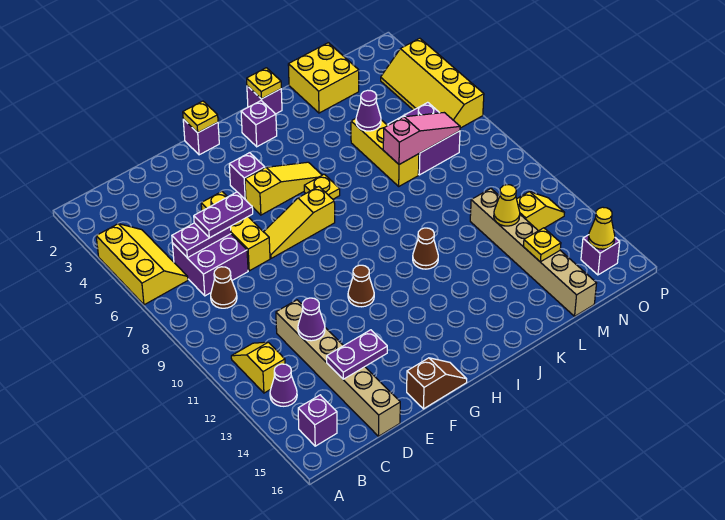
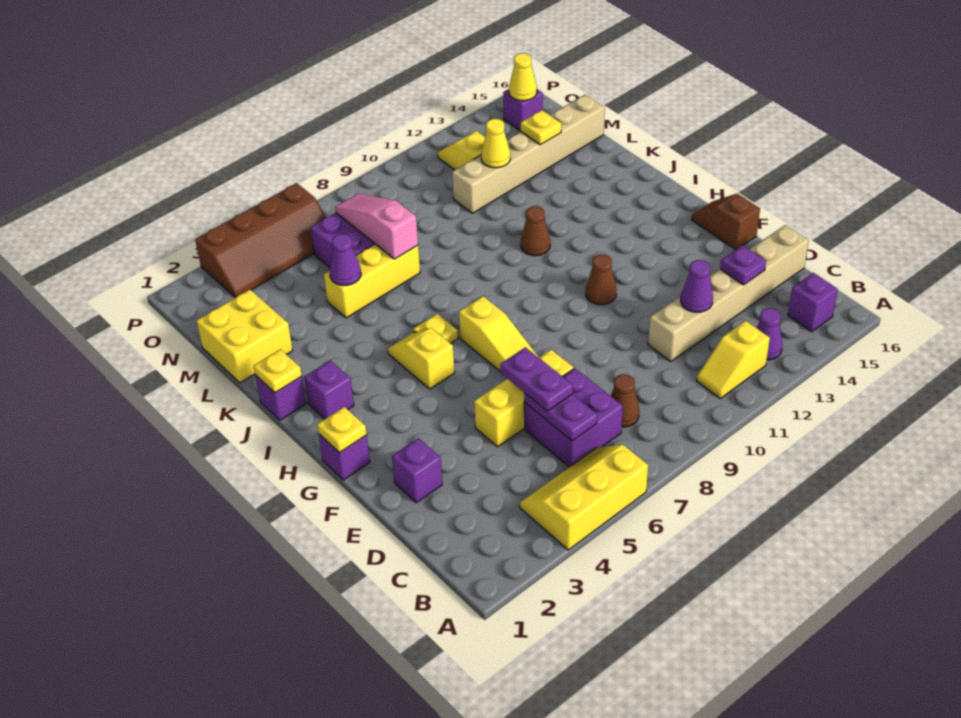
purple plate D14:E14 level 2 -> purple plate D14 level 2
purple brick G4 level 1 -> purple brick E2 level 1
yellow slope G5:I5 level 1 top G -> yellow slope H5:I5 level 1 top H
yellow slope O3:P6 level 1 top P -> brown slope O3:P6 level 1 top P

